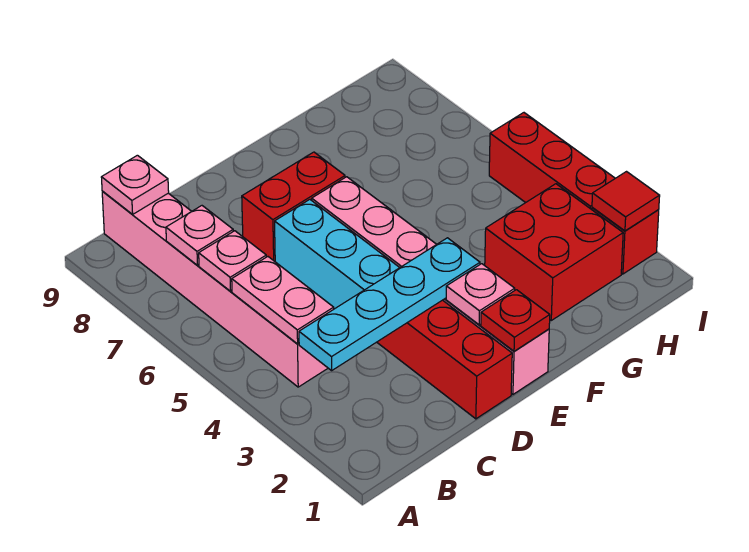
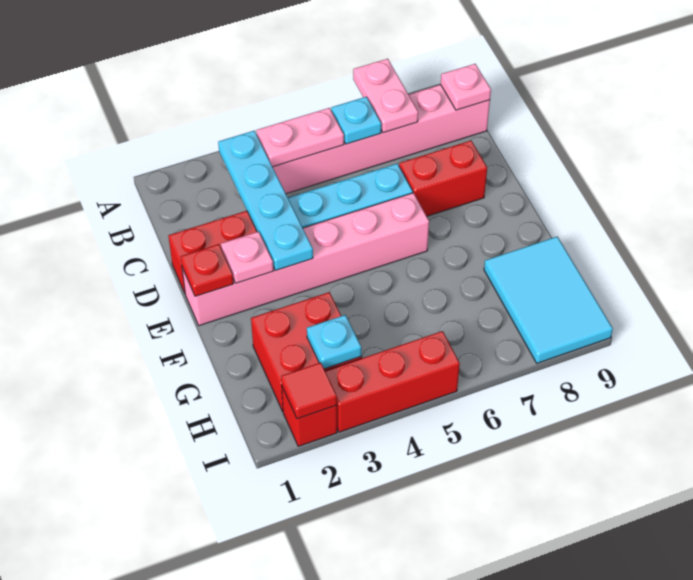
pink plate B6 level 2 -> cyan plate B6 level 2
pink plate B7 level 2 -> pink plate A7:B7 level 2
red brick D7:E7 level 1 -> red brick D7:D8 level 1
none -> cyan tile G8:I9 level 1
none -> cyan plate H3 level 2

